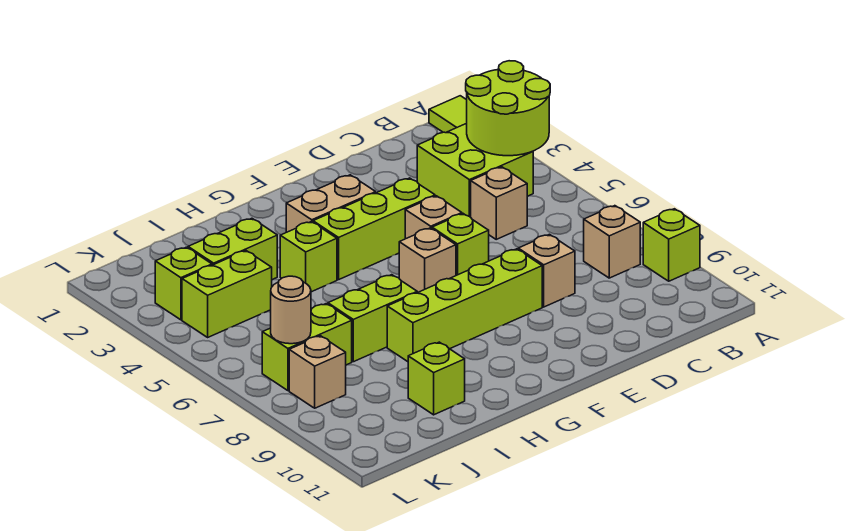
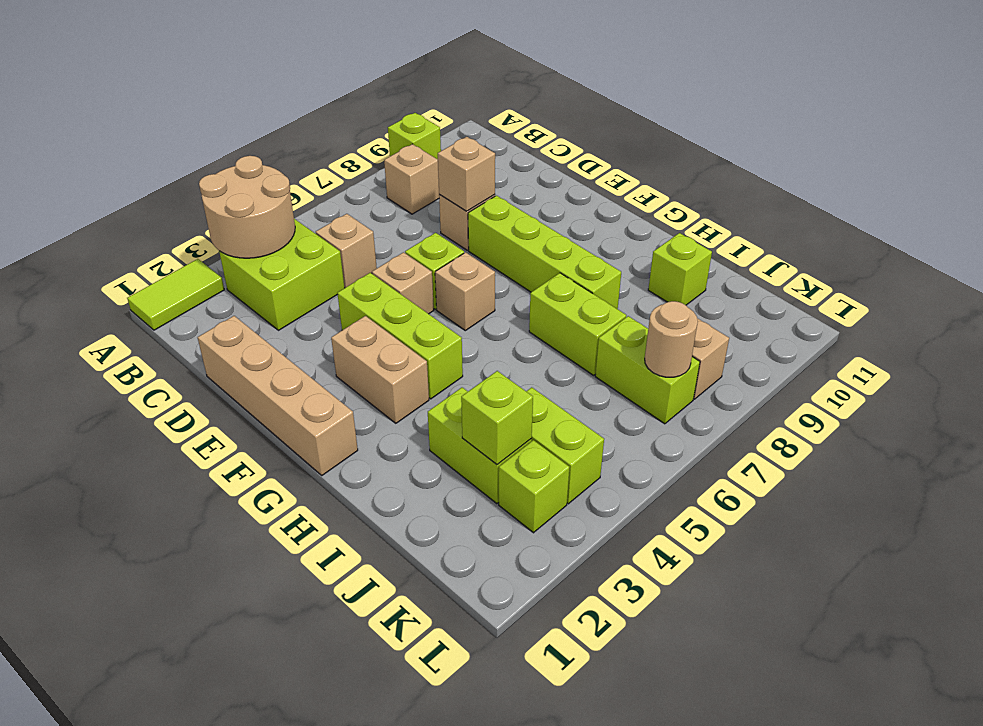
lime round brick A3:B4 level 2 -> tan round brick A3:B4 level 2
none -> tan brick D1:G1 level 1
none -> tan brick D8 level 2
lime brick H4 level 1 -> lime brick J3 level 2

